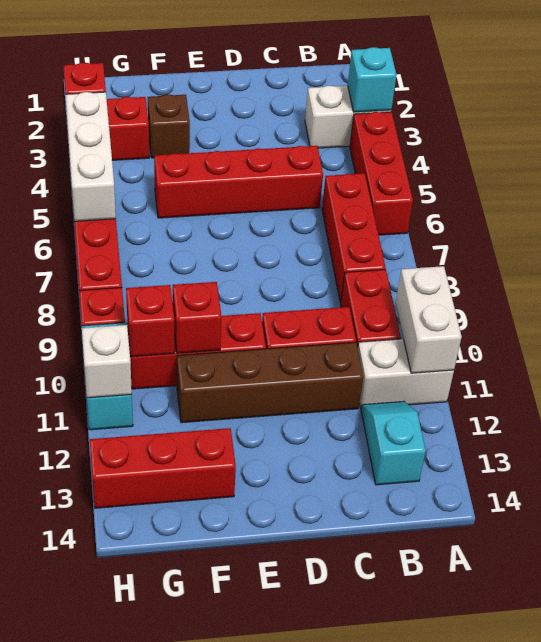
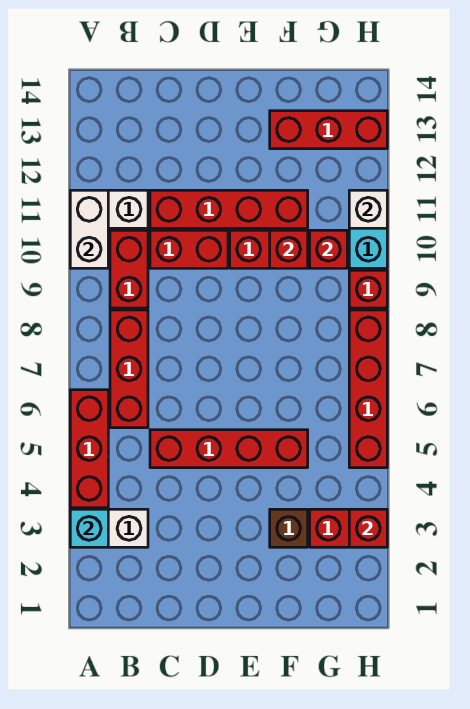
cyan slope B12:B13 level 1 top 13 -> none
brown brick C11:F11 level 1 -> red brick C11:F11 level 1
white brick H4:H6 level 2 -> none

